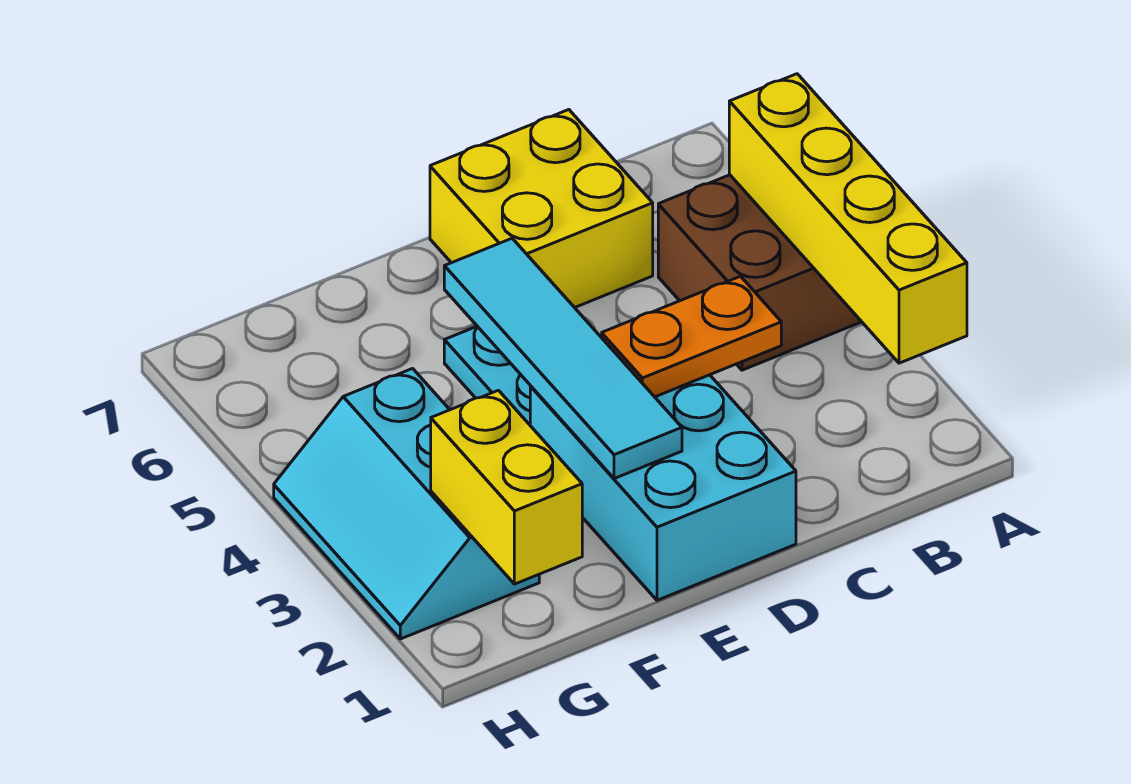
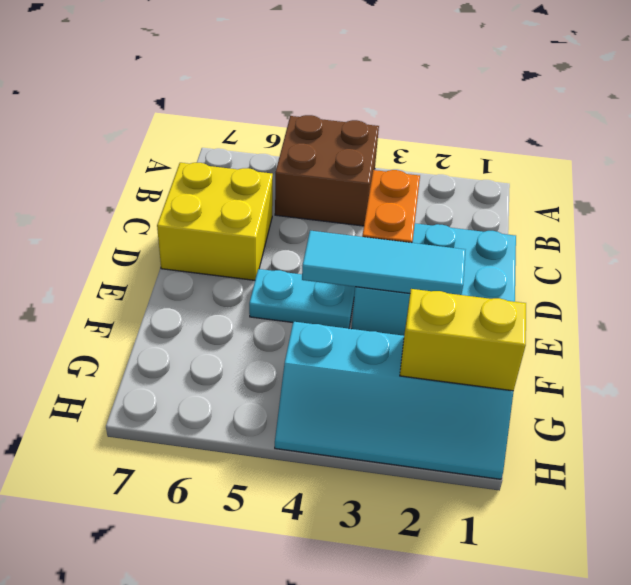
yellow brick A2:A5 level 2 -> none
cyan tile E2:E5 level 2 -> cyan tile E2:E4 level 2
cyan slope G2:H4 level 1 top G -> cyan slope G1:H4 level 1 top G

